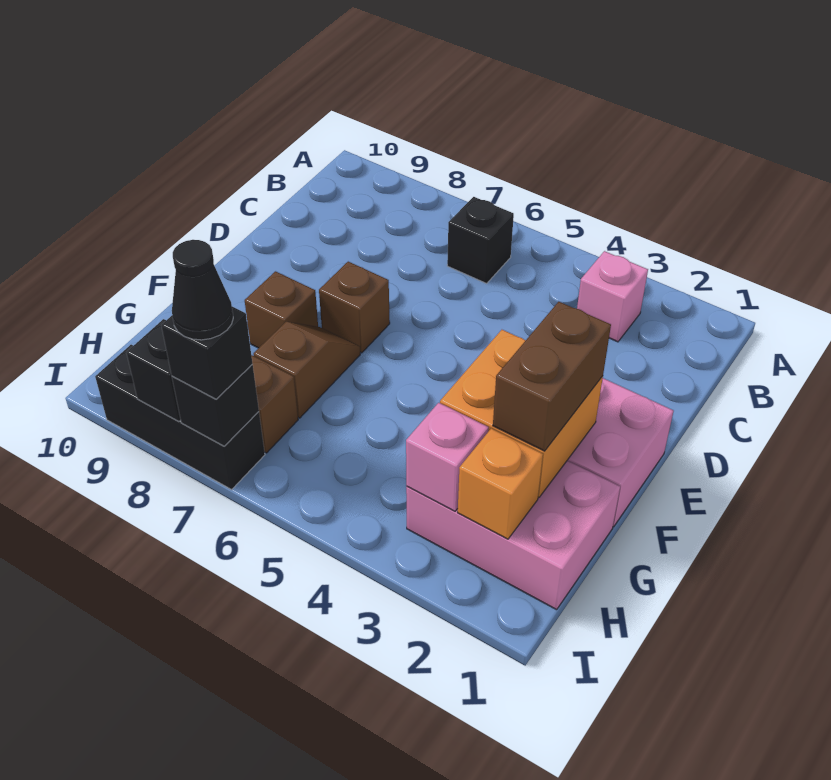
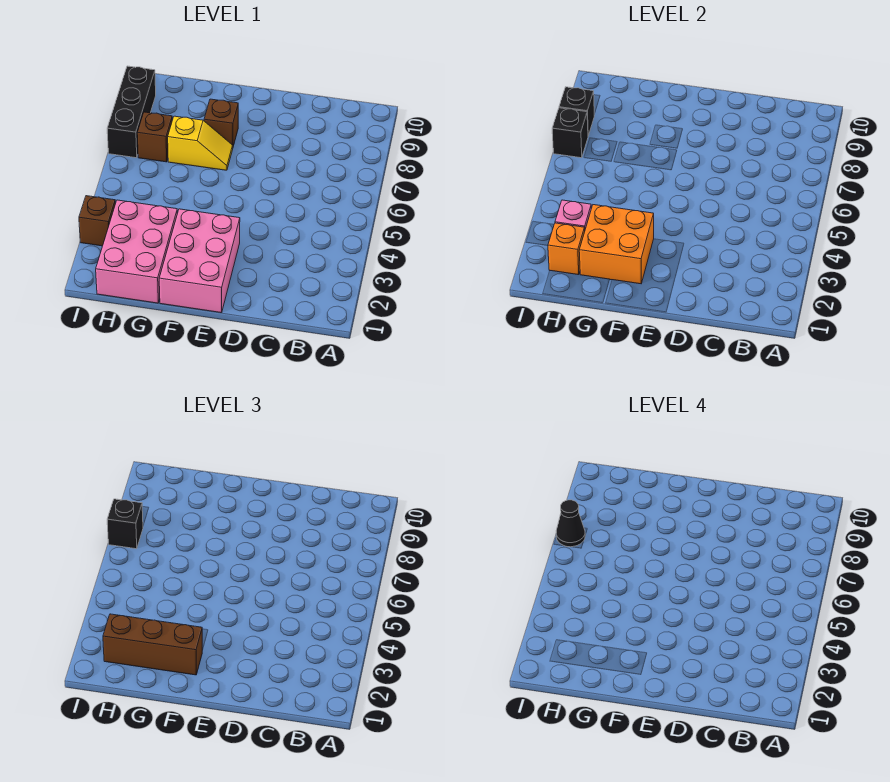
pink brick B3 level 1 -> none
black brick B6 level 1 -> none
brown brick E7 level 1 -> brown brick I3 level 1
brown brick F2:G2 level 3 -> brown brick F2:H2 level 3
brown slope F7:G7 level 1 top G -> yellow slope F7:G7 level 1 top G

